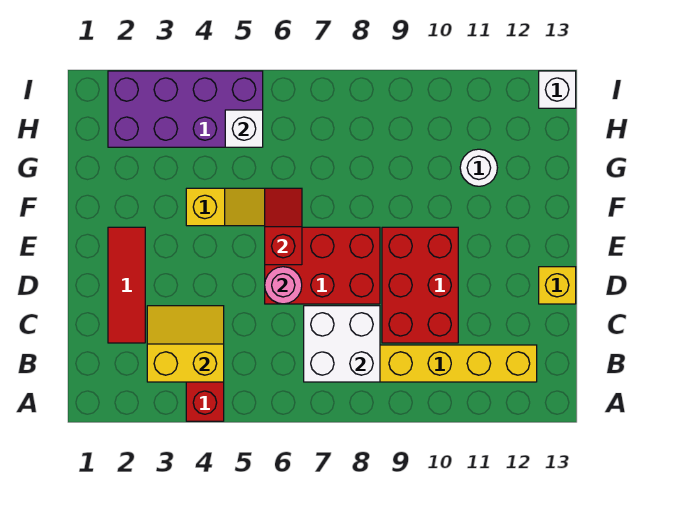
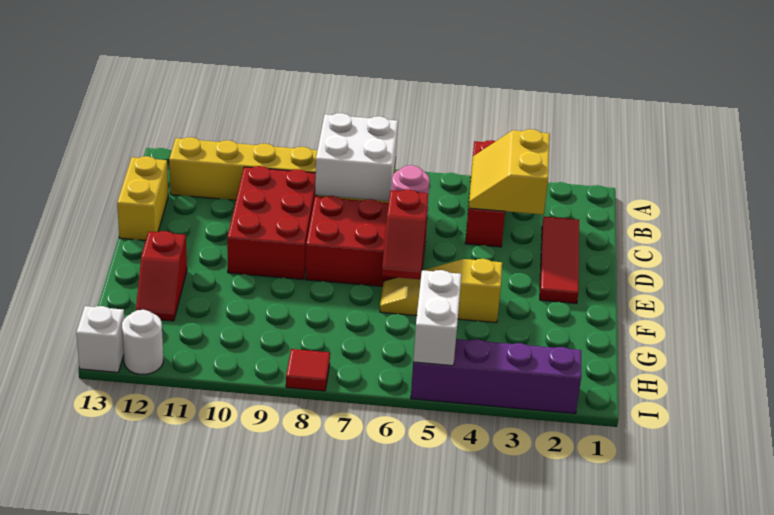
yellow slope B3:C4 level 2 top B -> yellow slope B3:C4 level 2 top 3
yellow brick D13 level 1 -> yellow brick C13:D13 level 1
none -> red slope F12:G12 level 1 top F
white round brick G11 level 1 -> white round brick I12 level 1
purple brick H2:I5 level 1 -> purple brick I2:I5 level 1
white brick H5 level 2 -> white brick H5:I5 level 2
none -> red tile I8 level 1

